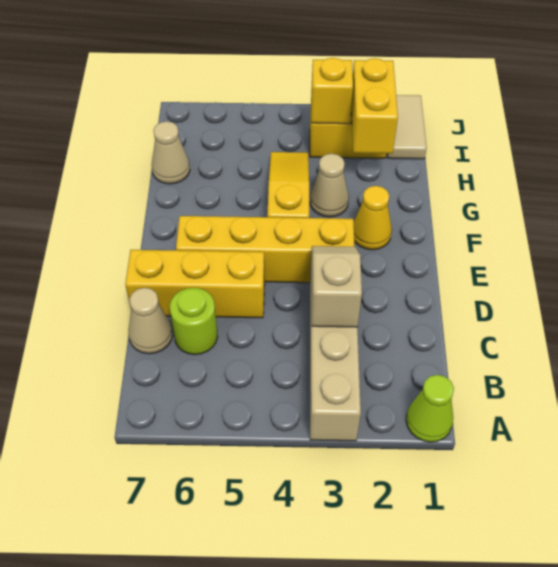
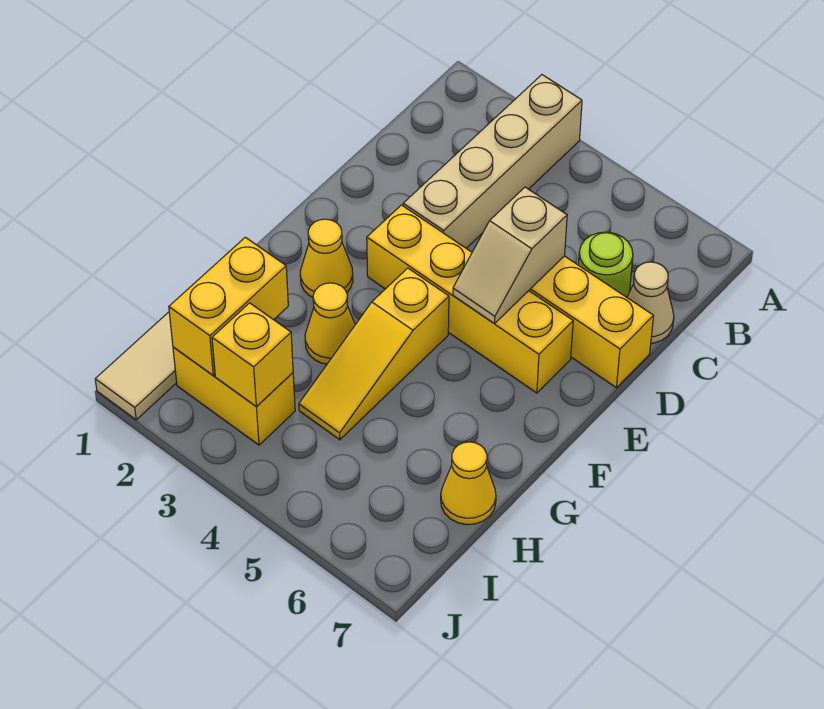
lime cone A1 level 1 -> none
tan slope C3:D3 level 2 top C -> tan slope D5:E5 level 2 top D
tan cone G3 level 1 -> yellow cone G3 level 1
tan cone H7 level 1 -> yellow cone H7 level 1

